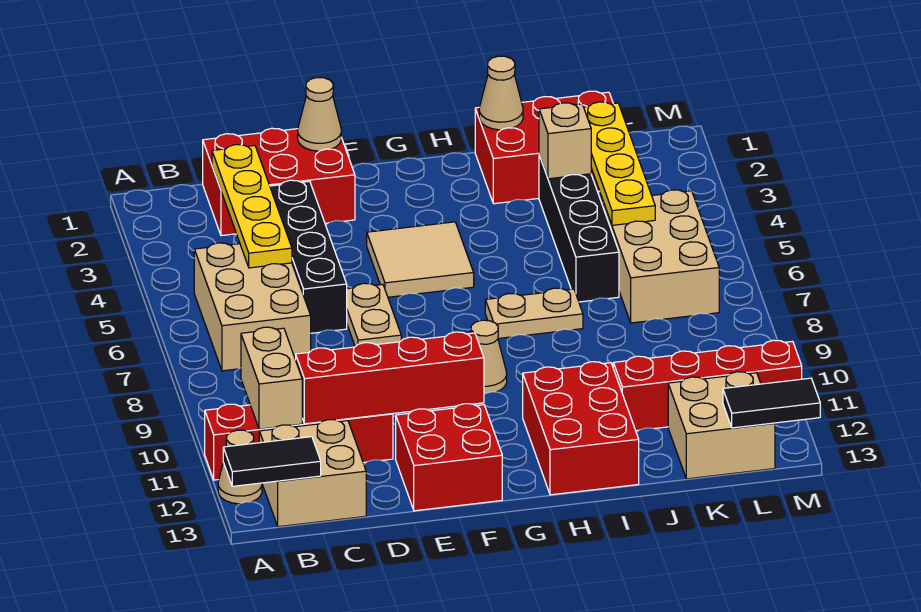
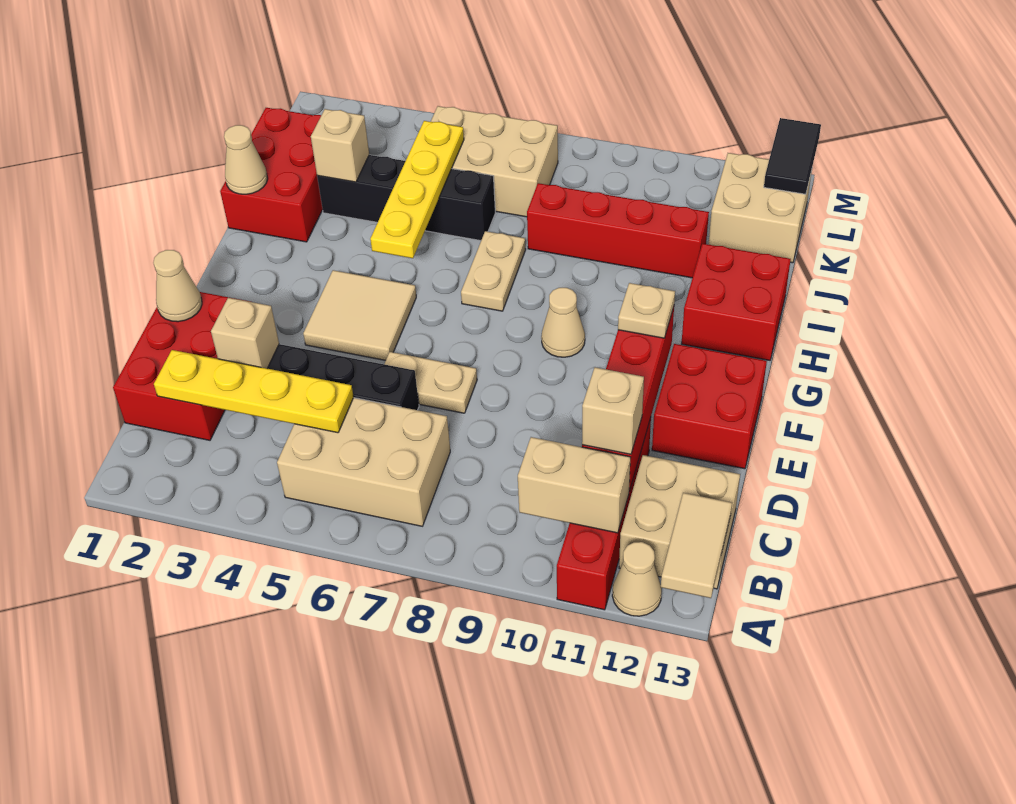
black tile A13:B13 level 2 -> tan tile A13:B13 level 2
none -> tan brick C11 level 3
none -> tan brick D3 level 2
none -> tan plate F11 level 3
red brick H11:I13 level 1 -> red brick H12:I13 level 1
red brick J11:M11 level 1 -> red brick J8:J11 level 1
yellow plate K2:K5 level 2 -> yellow plate H5:K5 level 2

